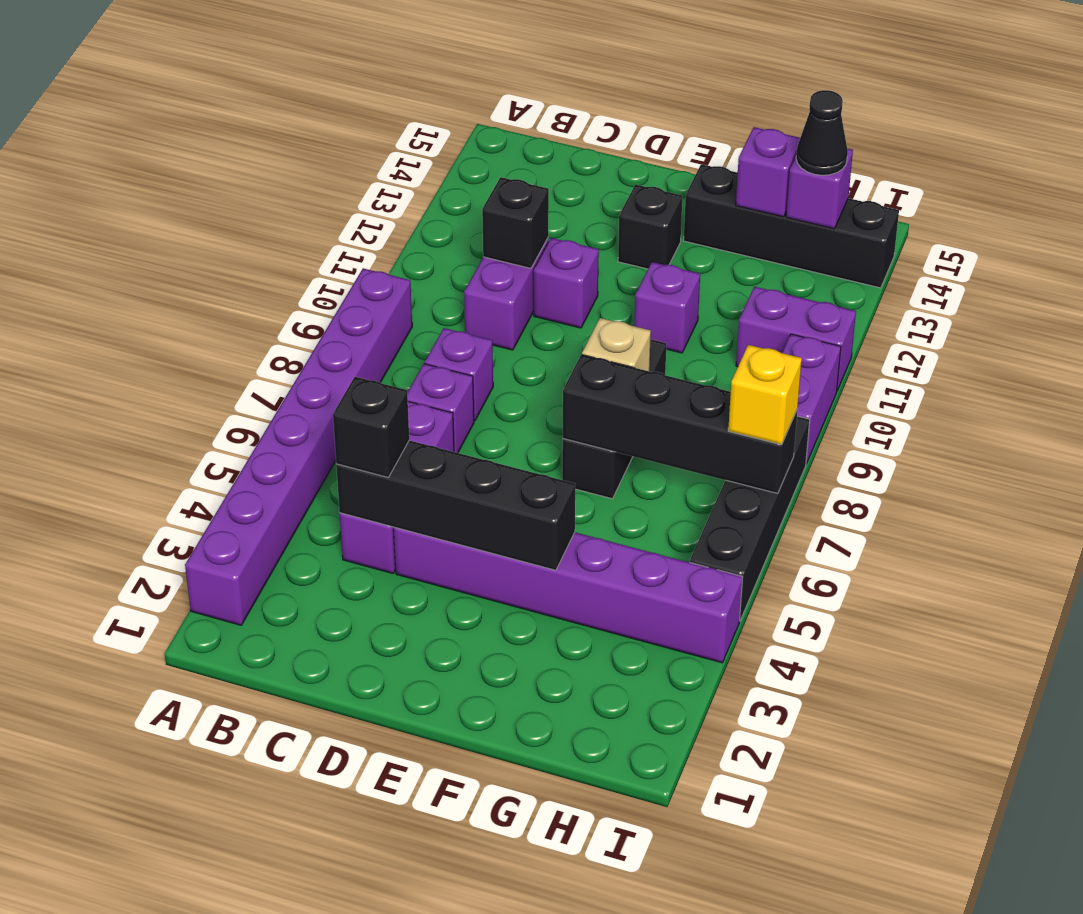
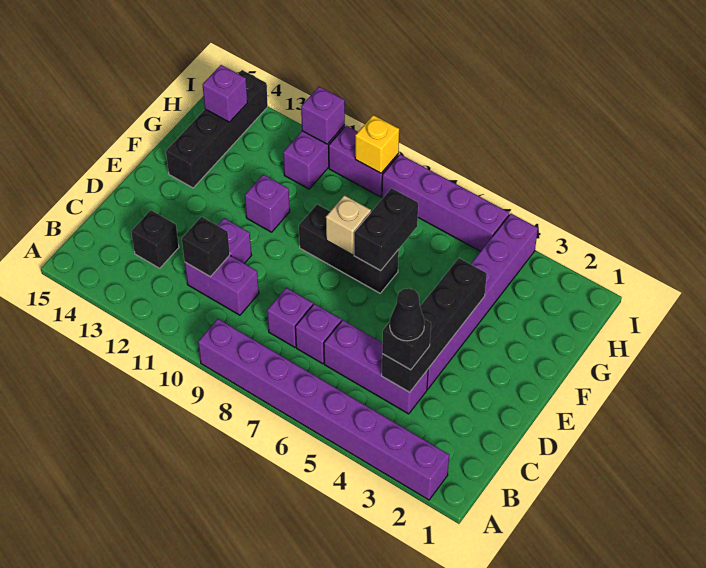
black brick E13 level 1 -> black brick C13 level 1
black brick F7:I7 level 2 -> black brick F7:G7 level 2
purple brick G14 level 2 -> purple brick I11 level 2
black cone H14 level 3 -> black cone C4 level 4
black brick I5:I8 level 1 -> purple brick I5:I8 level 1
yellow brick I7 level 3 -> yellow brick I9 level 2

